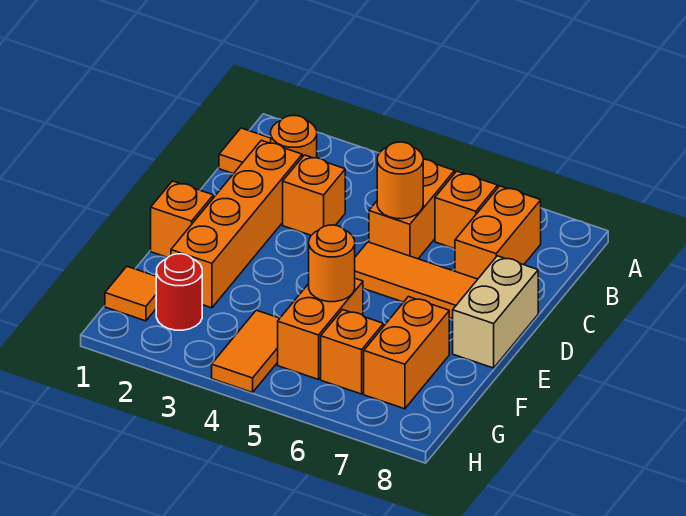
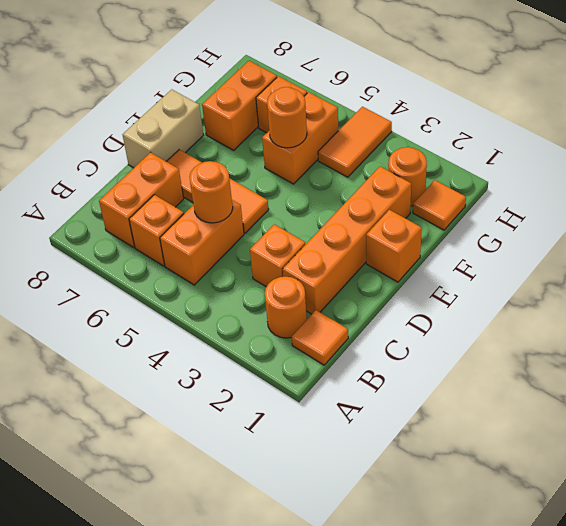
red round brick G2 level 1 -> orange round brick G2 level 1

